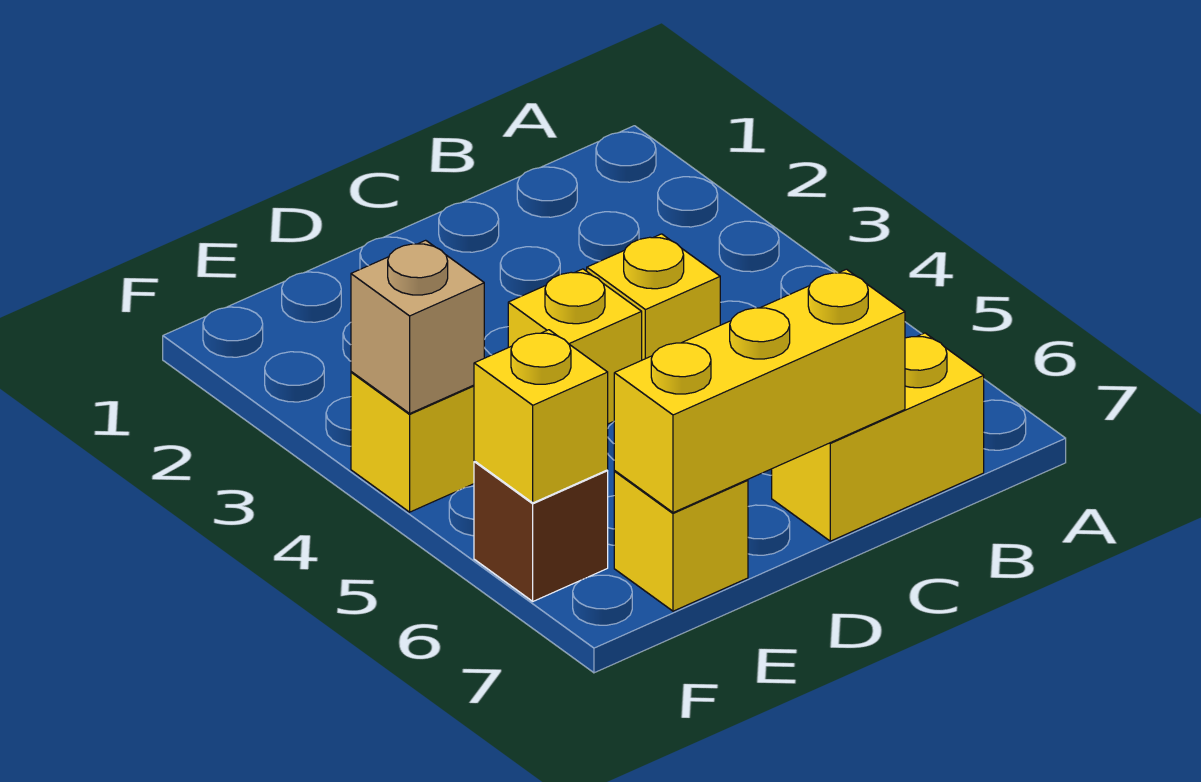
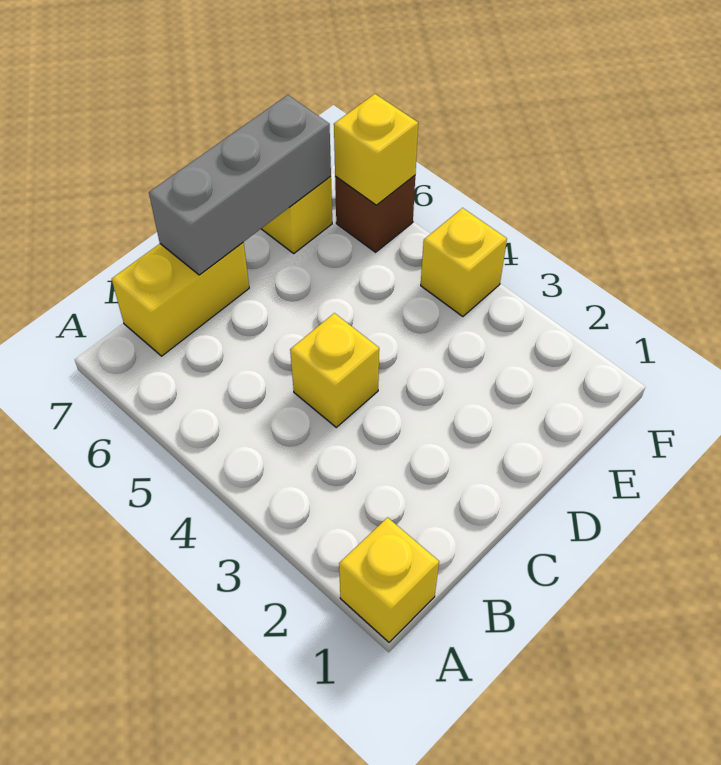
yellow brick C7:E7 level 2 -> grey brick C7:E7 level 2
yellow brick D4 level 1 -> yellow brick A1 level 1
tan brick F4 level 2 -> none

